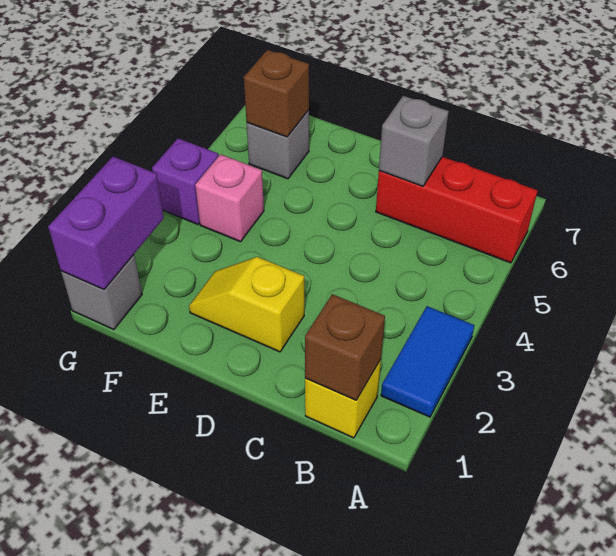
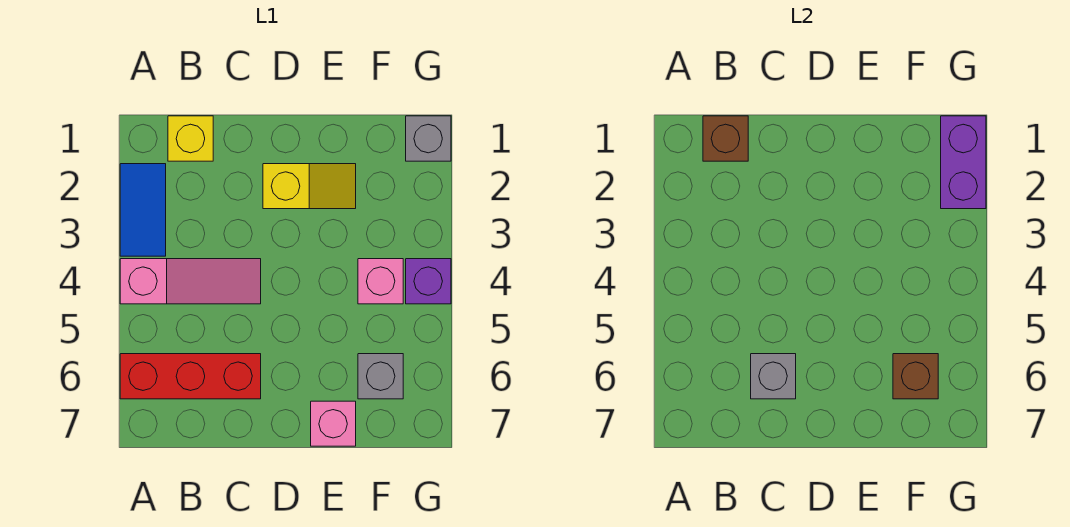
none -> pink slope A4:C4 level 1 top A
none -> pink brick E7 level 1

